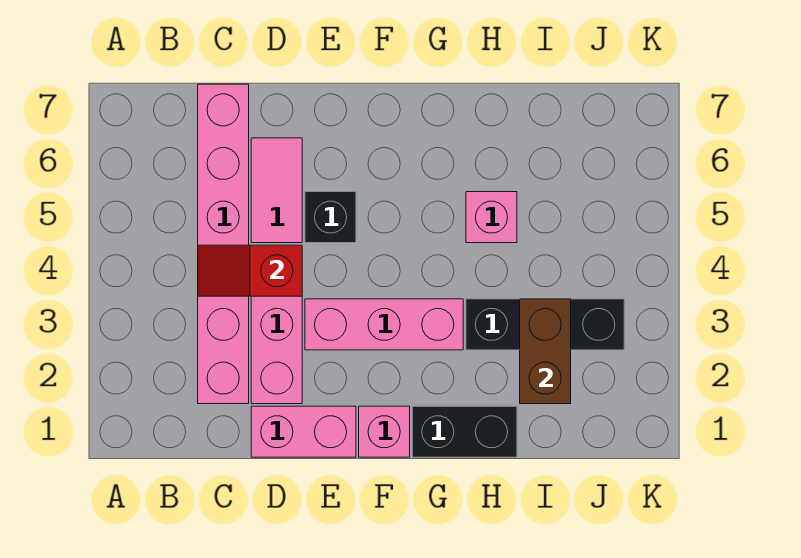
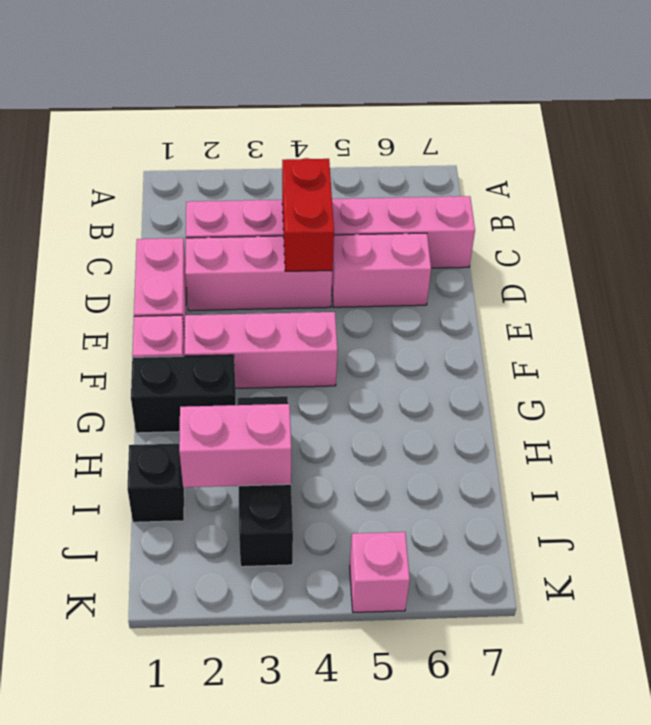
red slope C4:D4 level 2 top D -> red brick C4:D4 level 2
pink tile D5:D6 level 1 -> pink brick D5:D6 level 1
pink brick E3:G3 level 1 -> pink brick F2:F4 level 1
black brick E5 level 1 -> black brick I1 level 1
black brick G1:H1 level 1 -> black brick G1:G2 level 1
pink brick H5 level 1 -> pink brick K5 level 1
brown brick I2:I3 level 2 -> pink brick I2:I3 level 2

